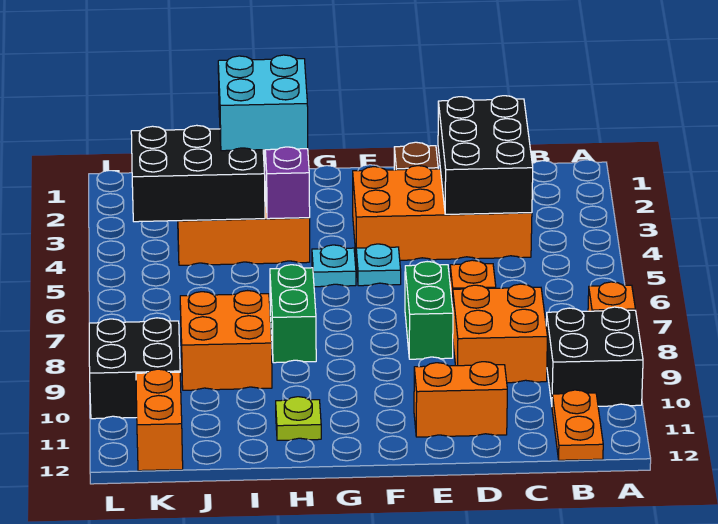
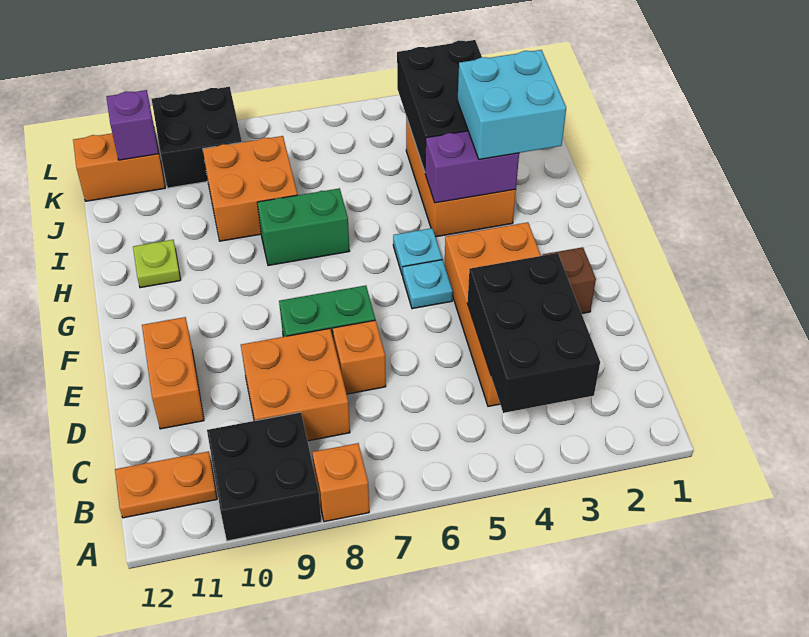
black brick C2:D4 level 2 -> black brick B3:D4 level 2
none -> purple brick K11 level 2

